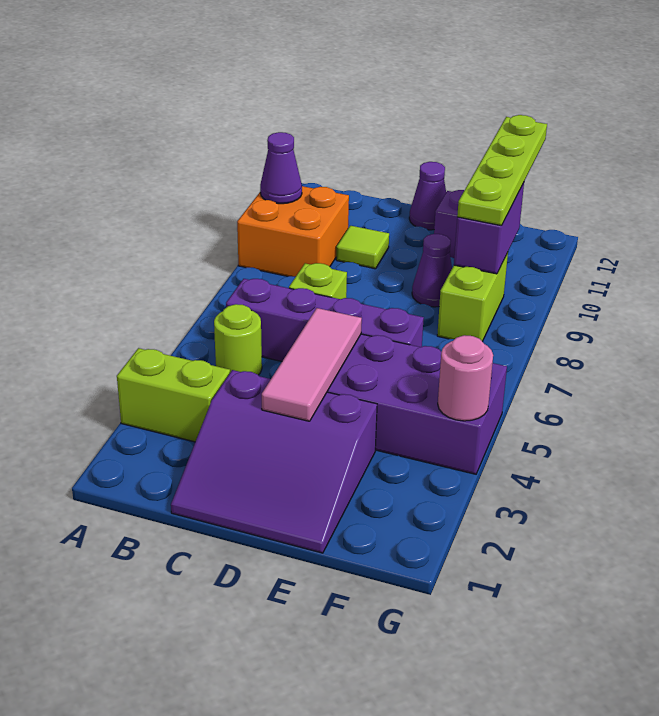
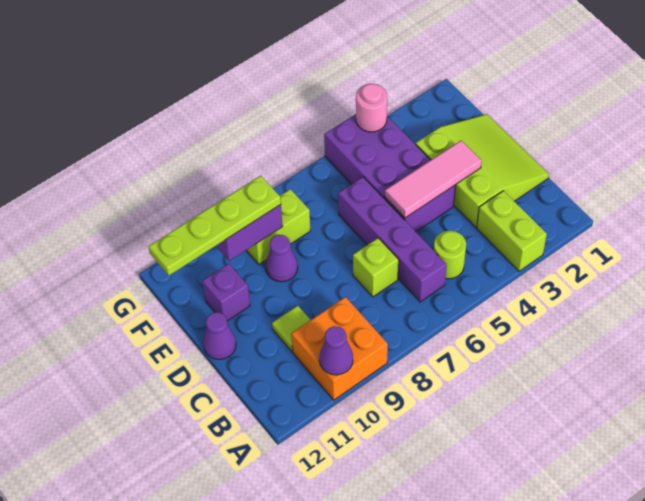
purple slope C1:E3 level 1 top 3 -> lime slope C1:E3 level 1 top 3

